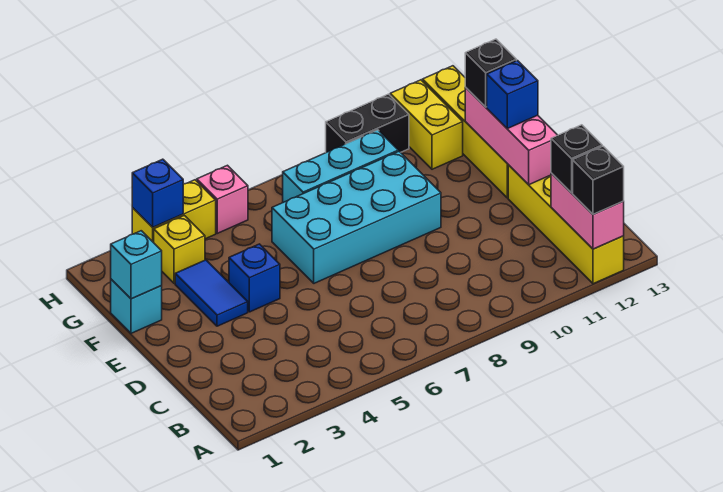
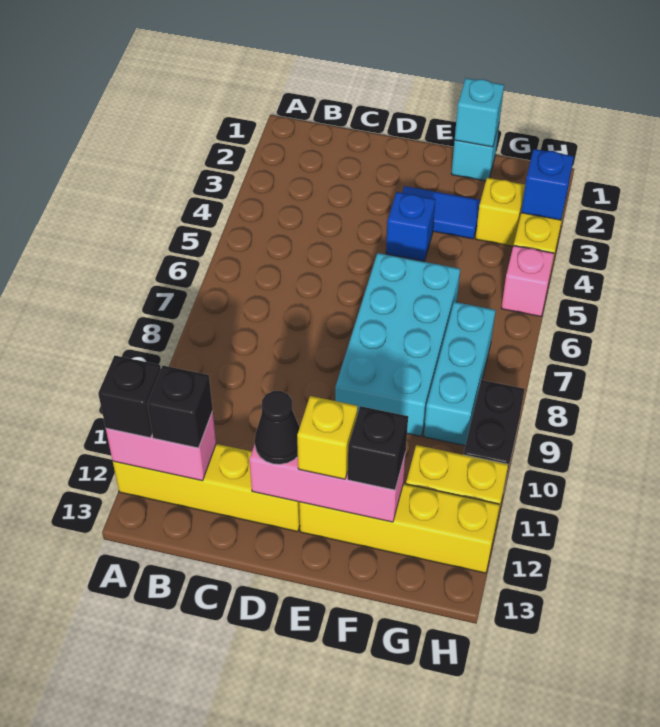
none -> black cone D12 level 3
blue brick E12 level 3 -> yellow brick E12 level 3

